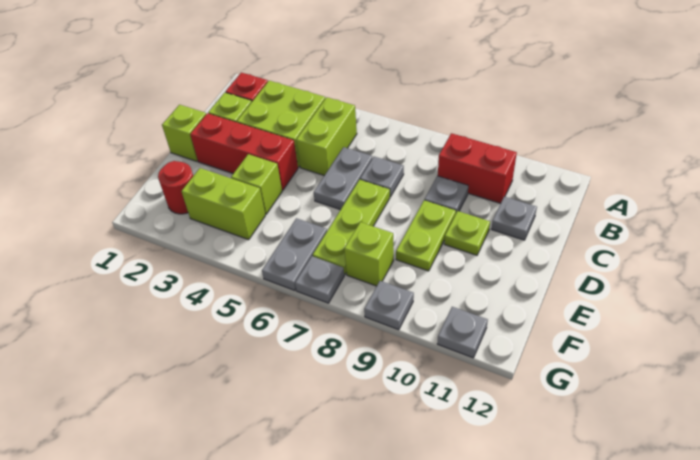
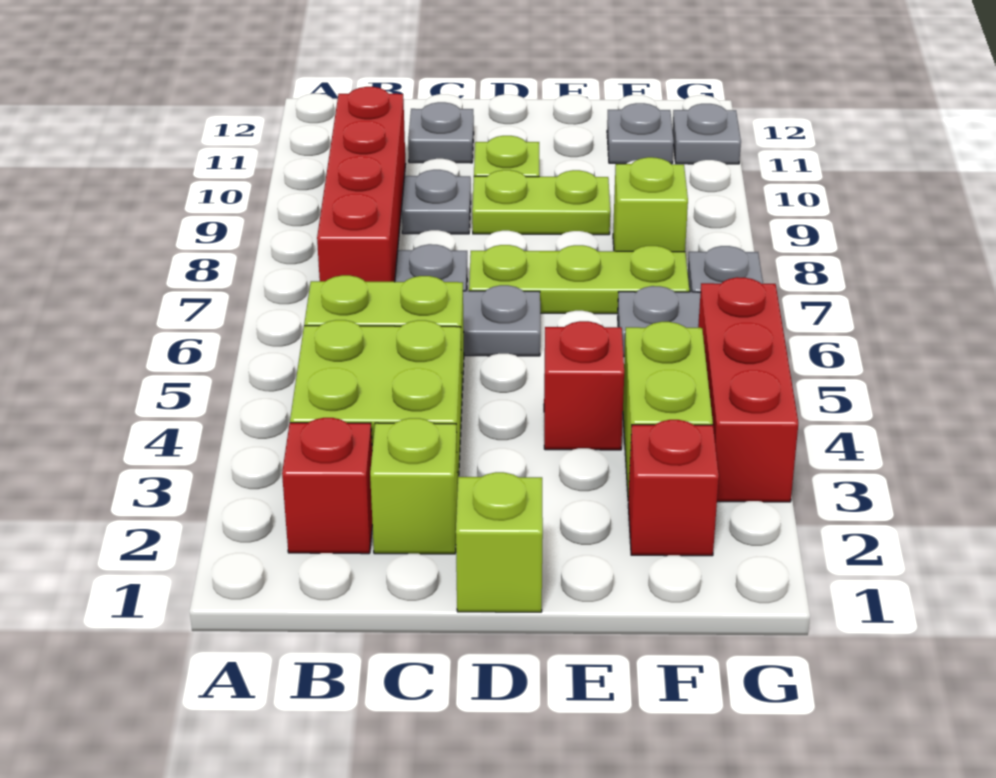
red brick B9:B10 level 1 -> red brick B7:B10 level 1
red brick D2:D4 level 1 -> red brick G3:G5 level 1
lime brick E4 level 1 -> red brick E4 level 1
red round brick F2 level 1 -> red brick F2 level 1
grey plate G9 level 1 -> grey plate F11 level 1

